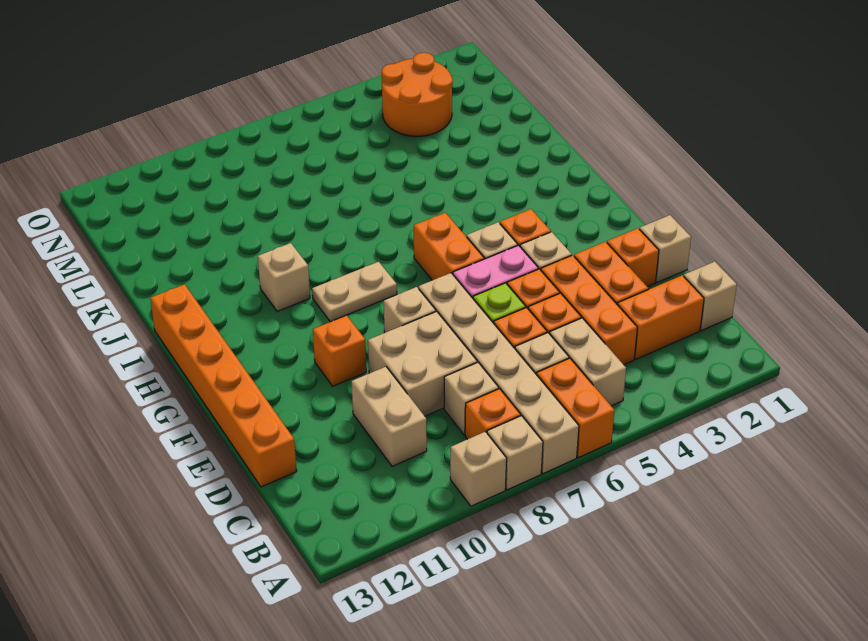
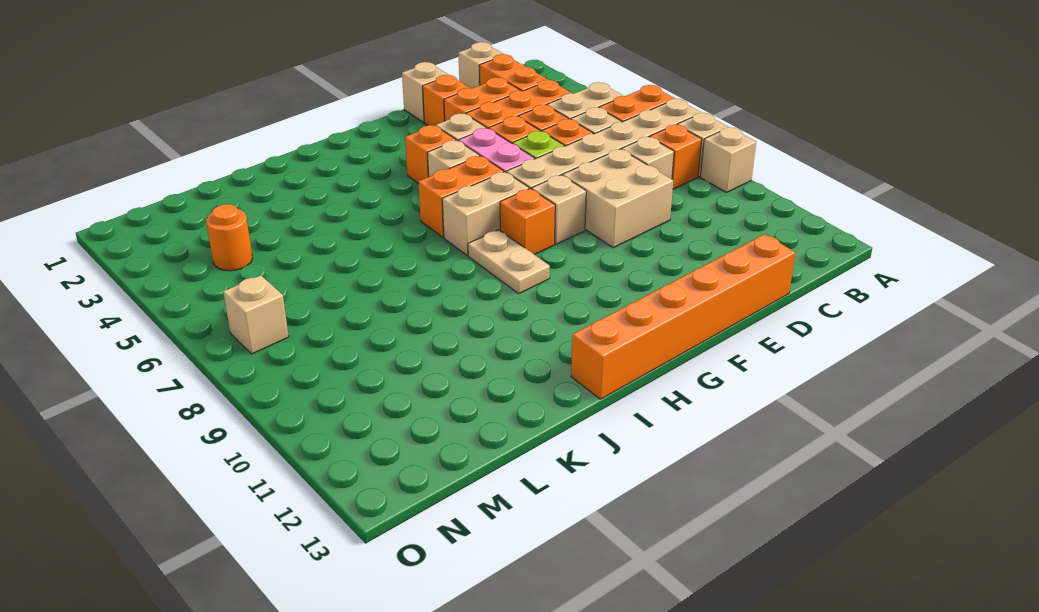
tan brick C10:D10 level 1 -> tan brick G7:H7 level 1
orange brick F10 level 1 -> orange brick G8 level 1
tan brick I10 level 1 -> tan brick N7 level 1
orange round brick M3:N4 level 1 -> orange round brick M4 level 1

